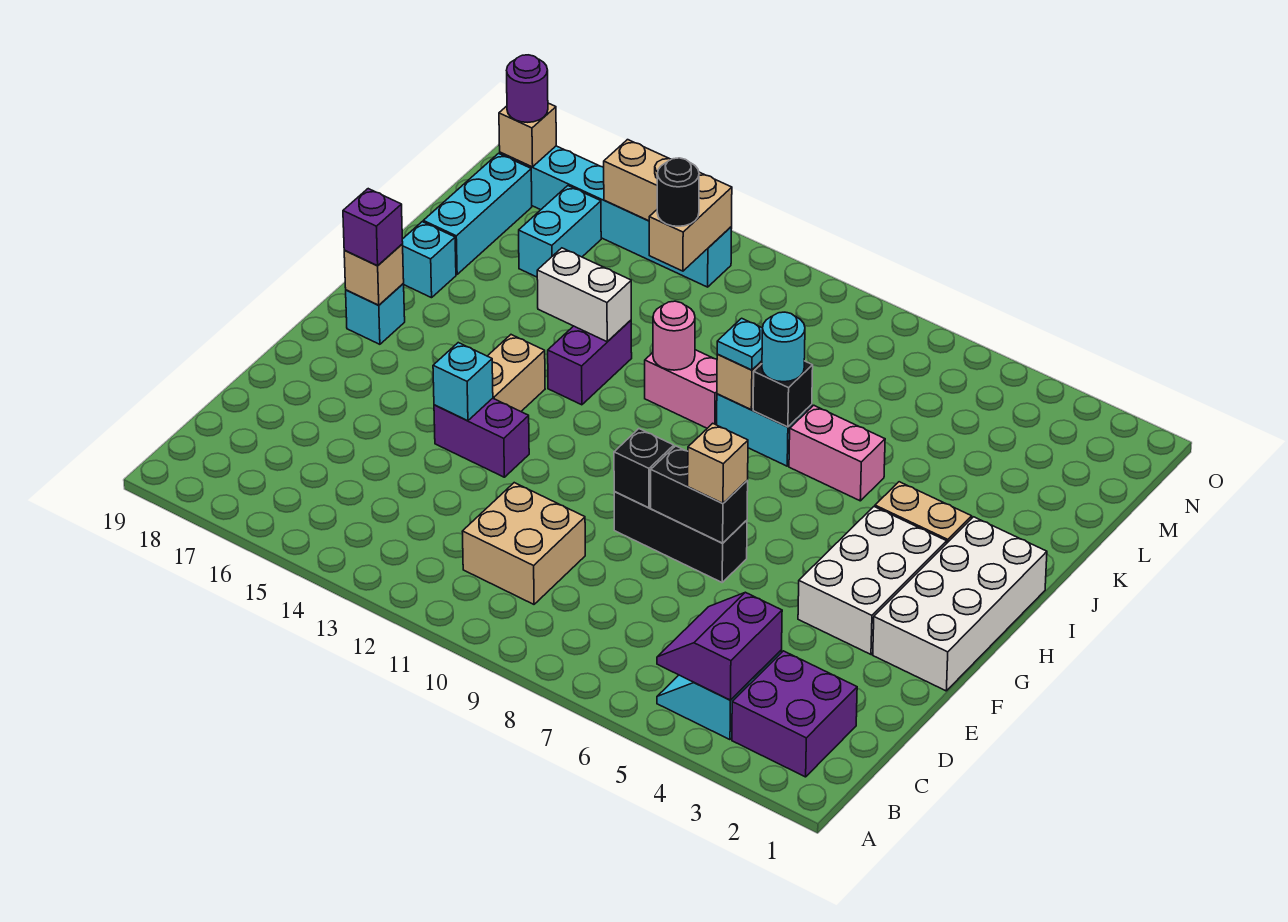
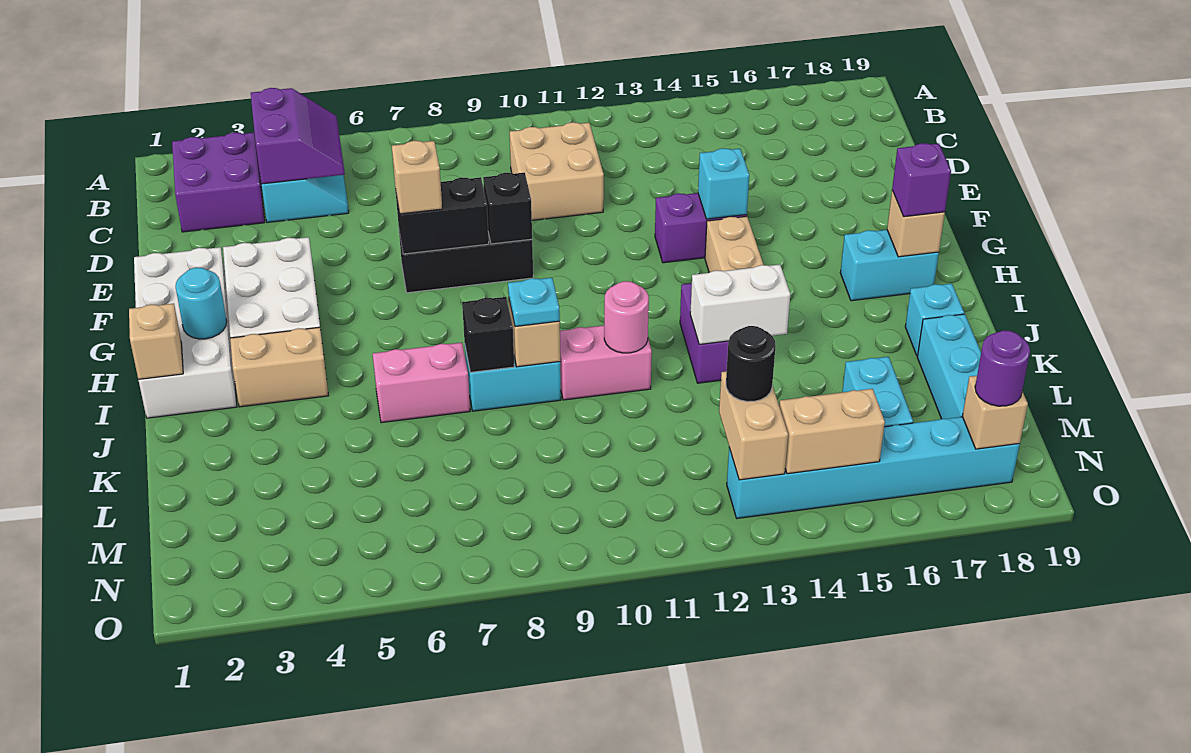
cyan brick H18 level 1 -> cyan brick H17:H18 level 1
none -> tan brick I1 level 2
cyan round brick J8 level 3 -> cyan round brick H2 level 2

